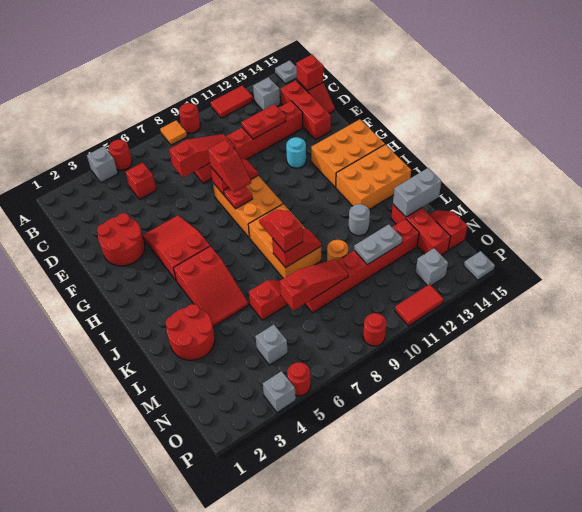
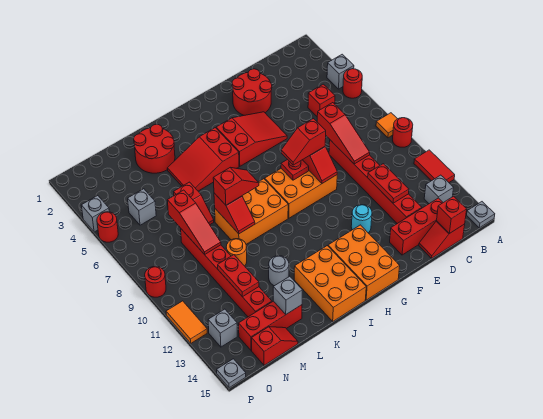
grey brick L14:L15 level 2 -> grey brick L14 level 2
grey plate M11:M12 level 2 -> red plate M11:M12 level 2
red tile P11:P12 level 1 -> orange tile P11:P12 level 1

